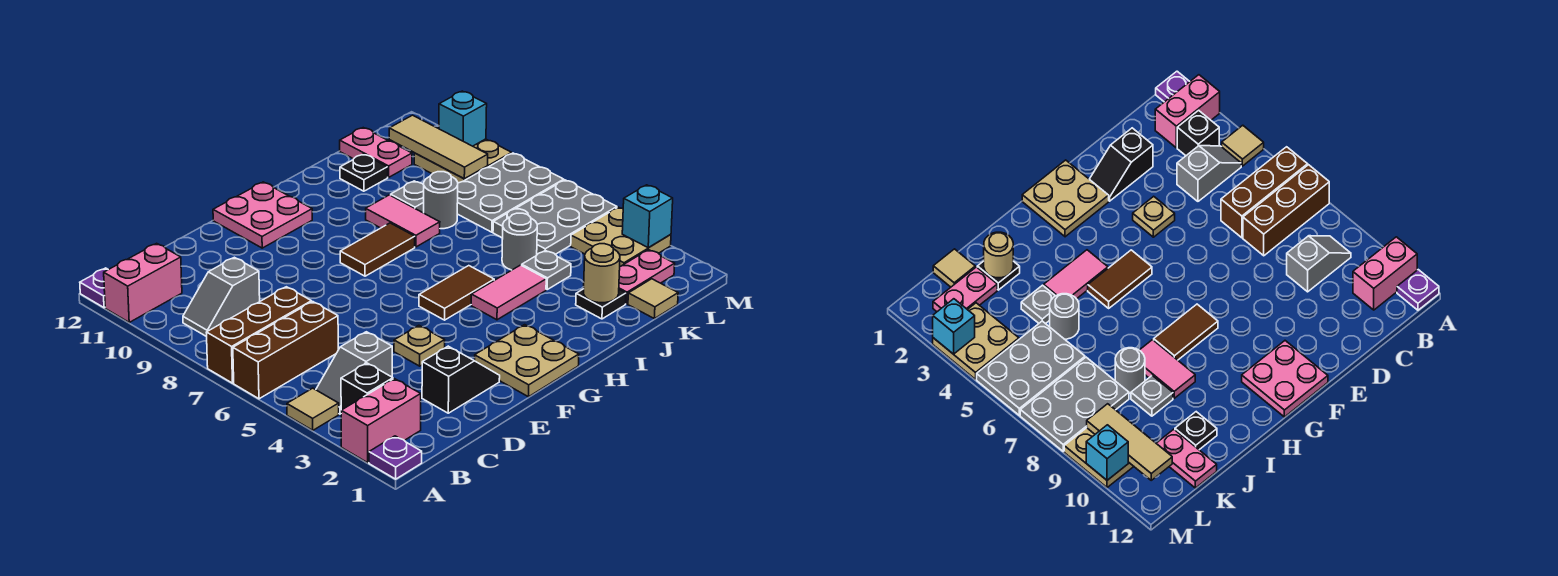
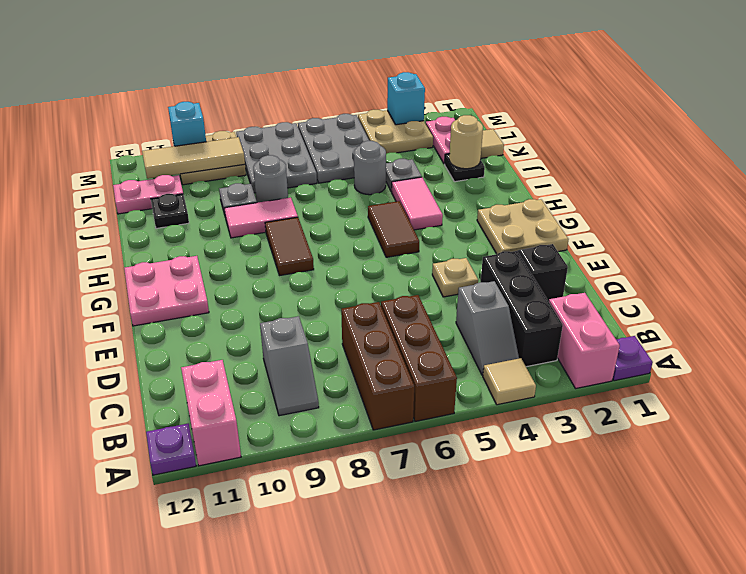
black brick B3 level 1 -> black brick B3:D3 level 1

